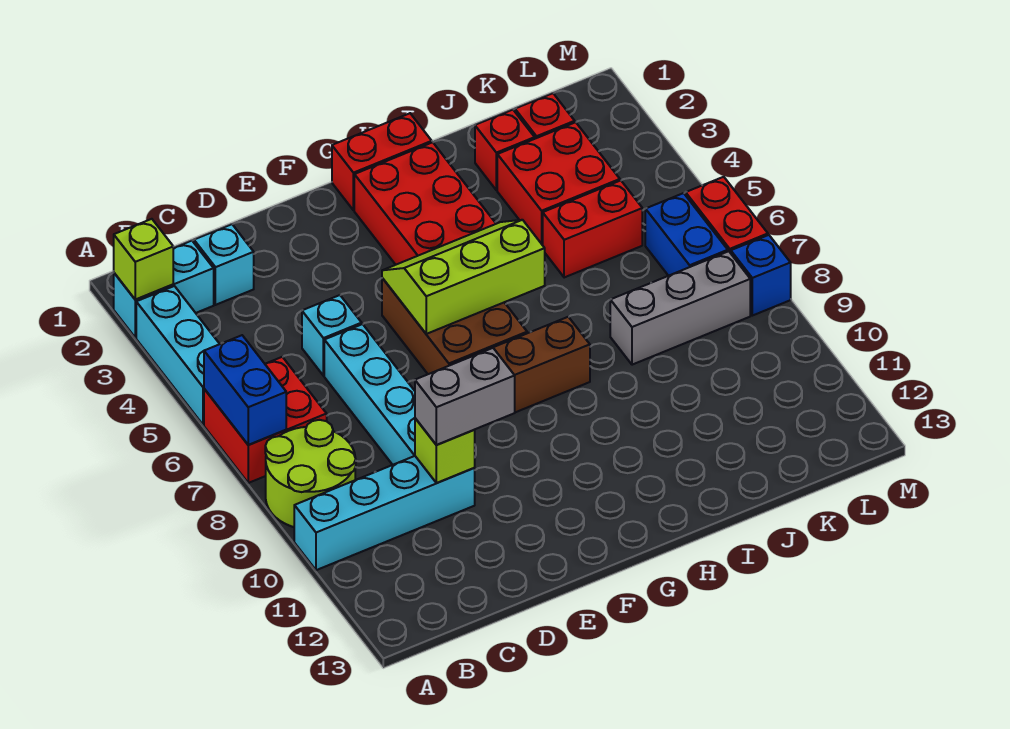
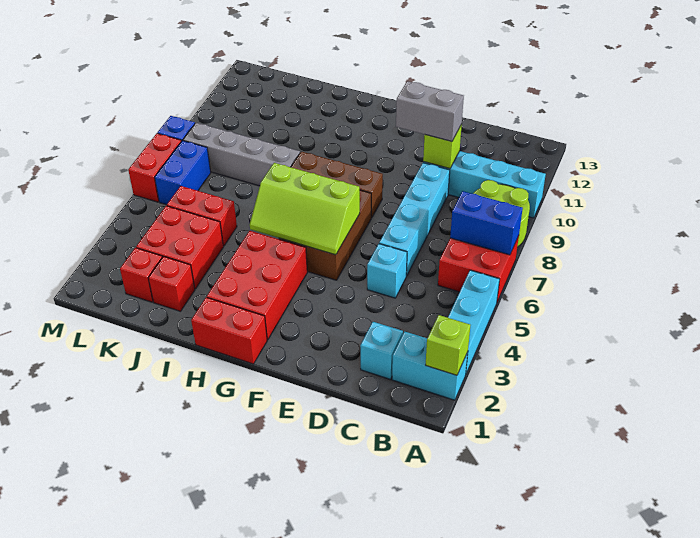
blue brick A6:A7 level 2 -> blue brick A7:B7 level 2
grey brick J8:L8 level 1 -> grey brick I8:L8 level 1

